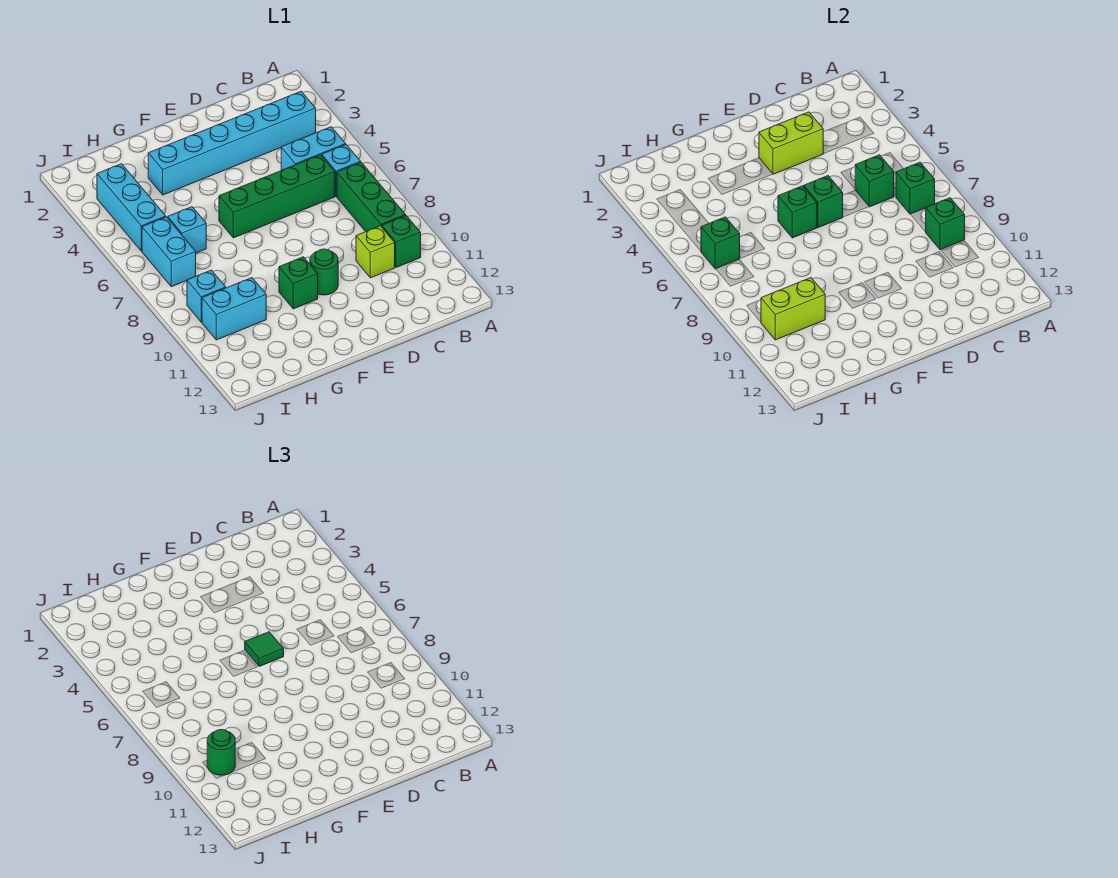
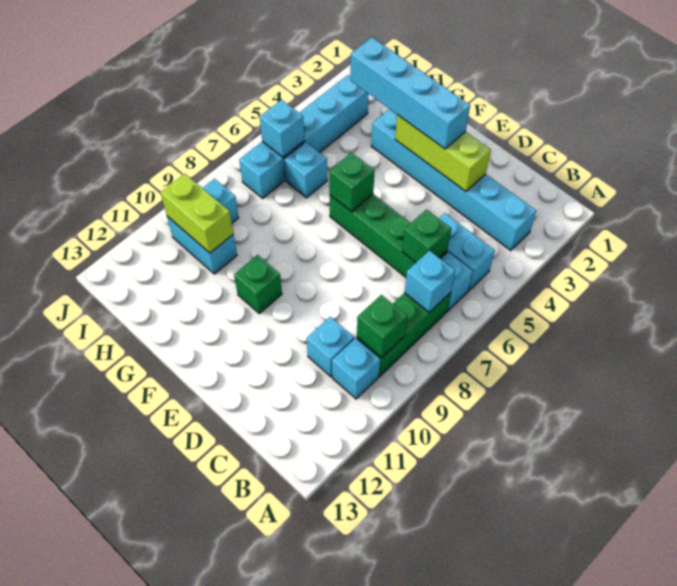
green brick B7 level 2 -> cyan brick B7 level 2
green brick B10 level 1 -> cyan brick B10 level 1
lime brick C10 level 1 -> cyan brick C10 level 1
lime brick D3:E3 level 2 -> lime brick D3:F3 level 2
none -> cyan brick E3:H3 level 3
green brick E6 level 2 -> none
green tile E6 level 3 -> none
green round brick E10 level 1 -> none
green brick I6 level 2 -> cyan brick I6 level 2
green round brick I10 level 3 -> none

